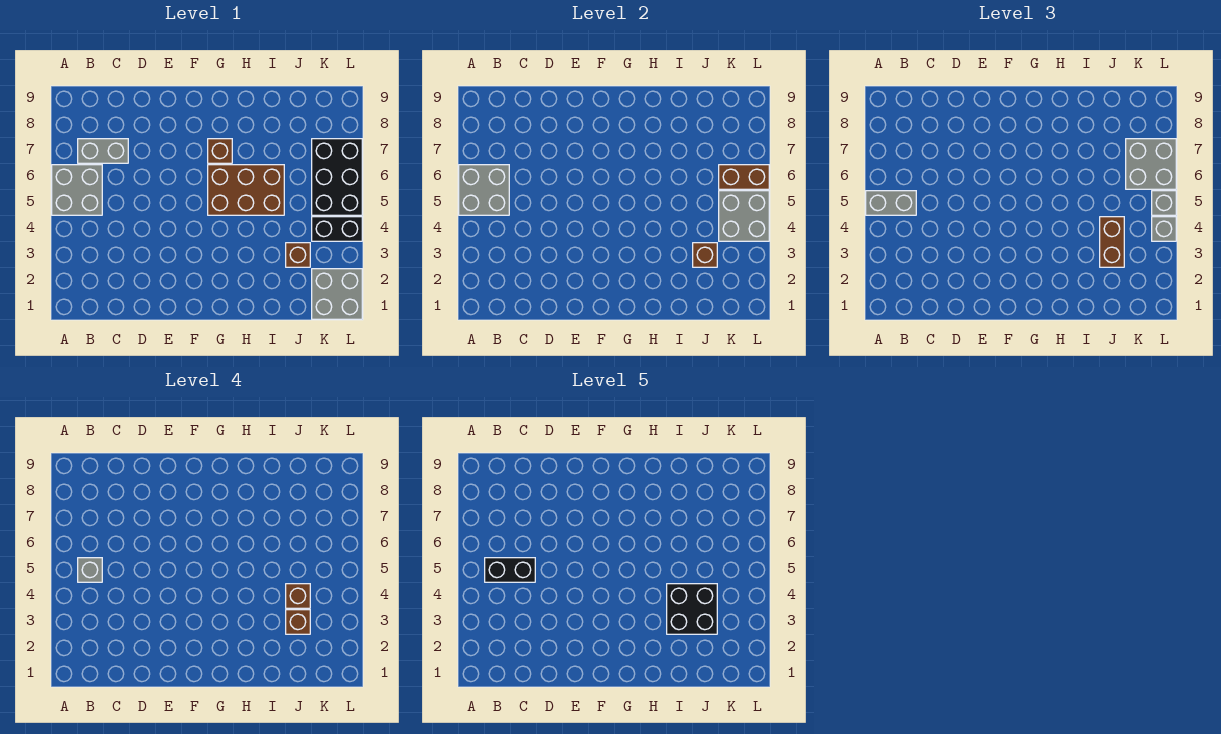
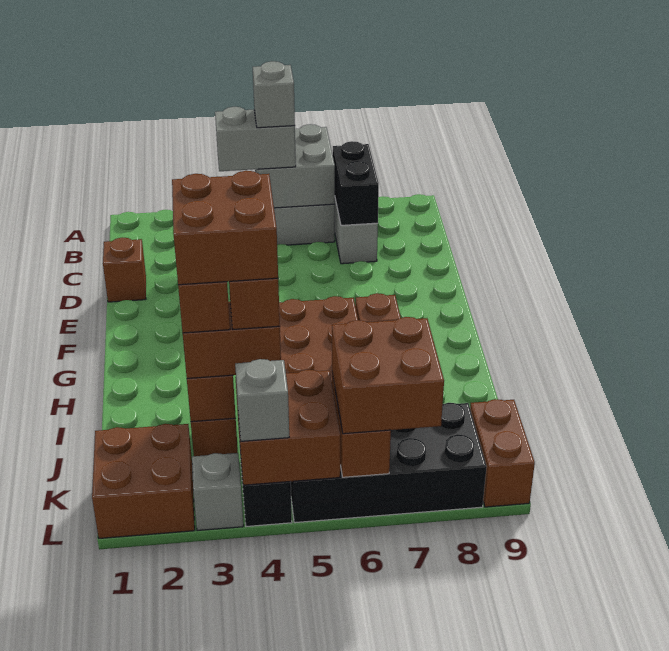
grey brick A5:B5 level 3 -> grey brick B4:B5 level 3
black brick B5:C5 level 5 -> black brick B7:C7 level 2
none -> brown brick D1 level 1
black brick I3:J4 level 5 -> brown brick I3:J4 level 5
grey brick K1:L2 level 1 -> brown brick K1:L2 level 1
grey brick K4:L5 level 2 -> brown brick K4:L5 level 2
black brick K5:L7 level 1 -> black brick K5:L8 level 1
grey brick K6:L7 level 3 -> brown brick K6:L7 level 3
none -> brown brick K9:L9 level 1
grey brick L5 level 3 -> grey brick L3 level 1

